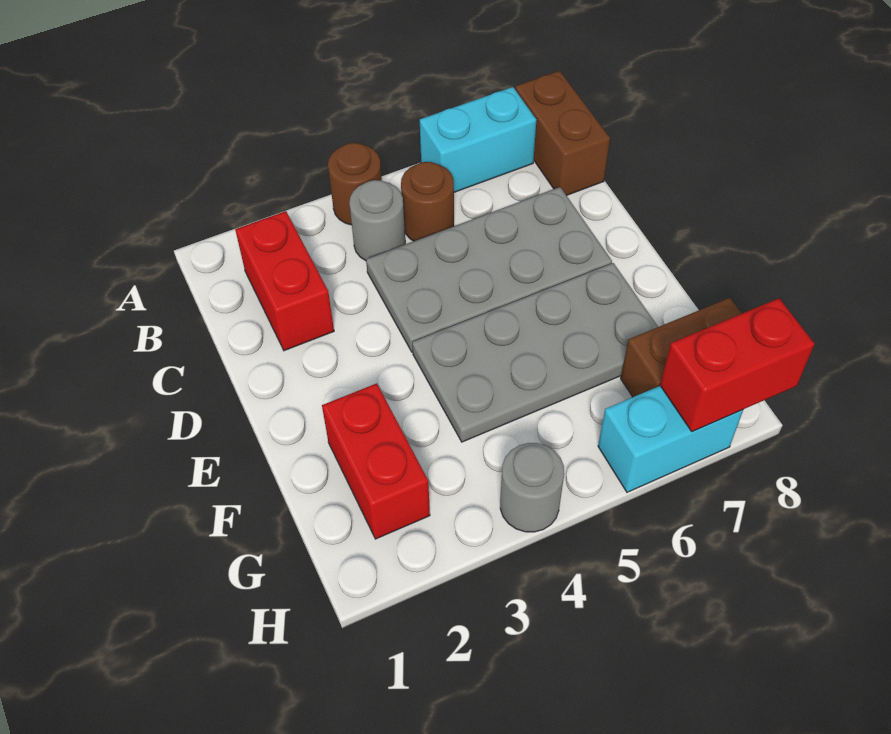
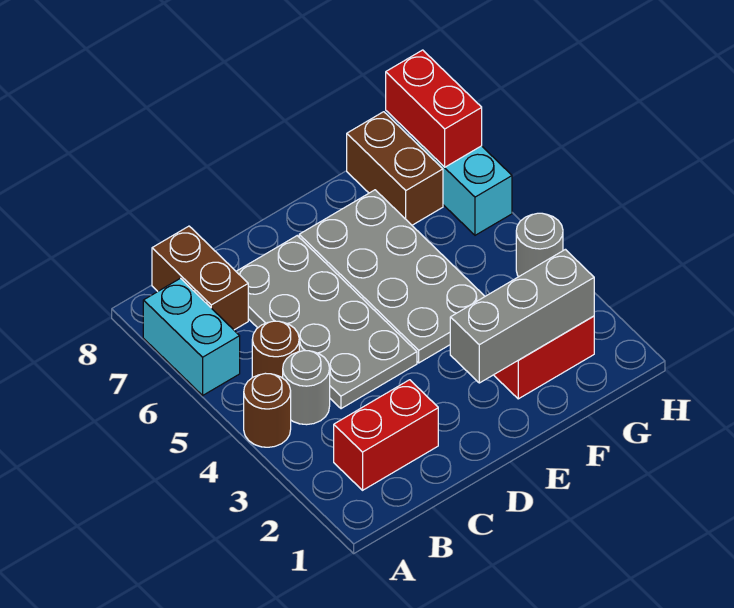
brown brick A8:B8 level 1 -> brown brick B7:B8 level 1
none -> grey brick E2:G2 level 2

